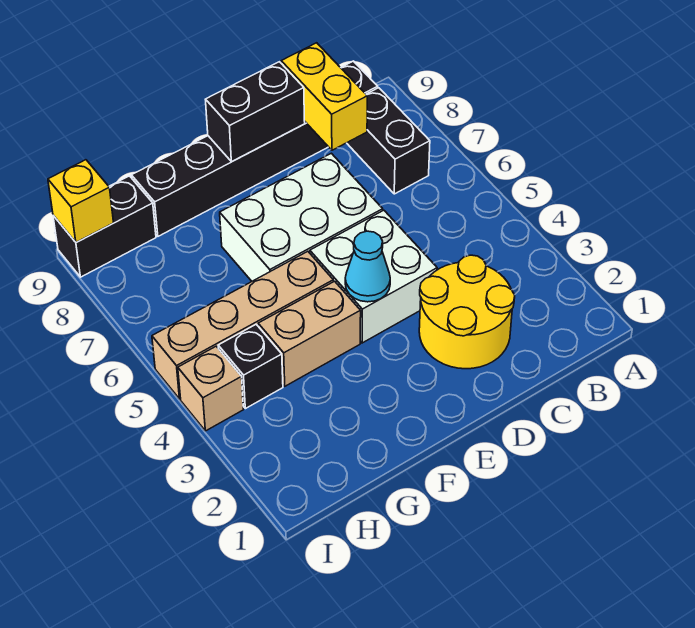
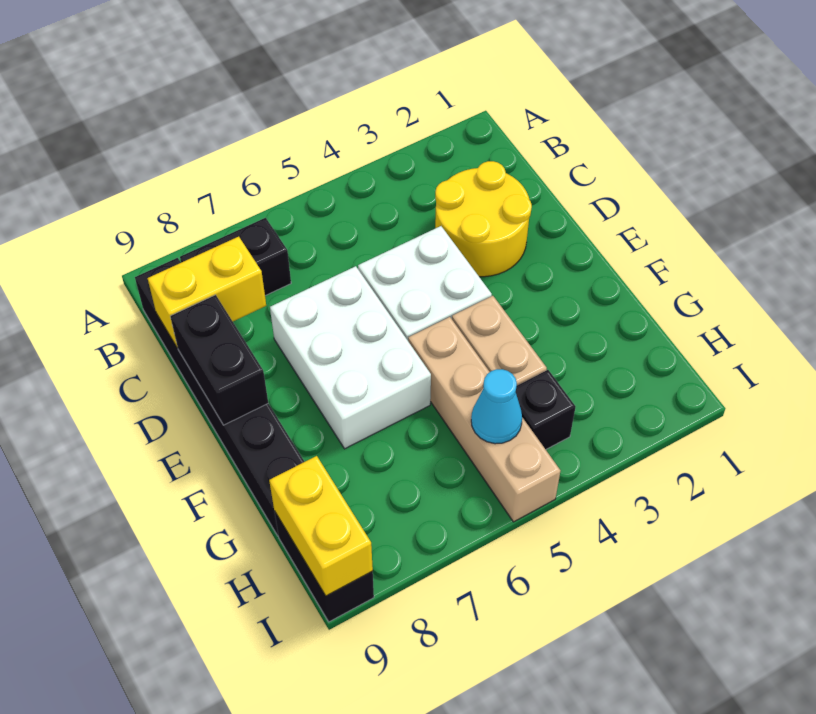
cyan cone E4 level 2 -> cyan cone H5 level 2
tan brick I4 level 1 -> none
yellow brick I9 level 2 -> yellow brick H9:I9 level 2

